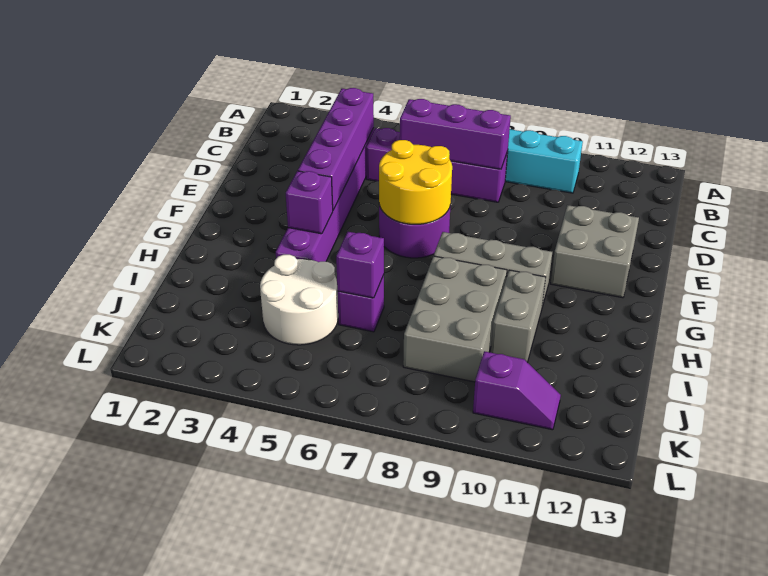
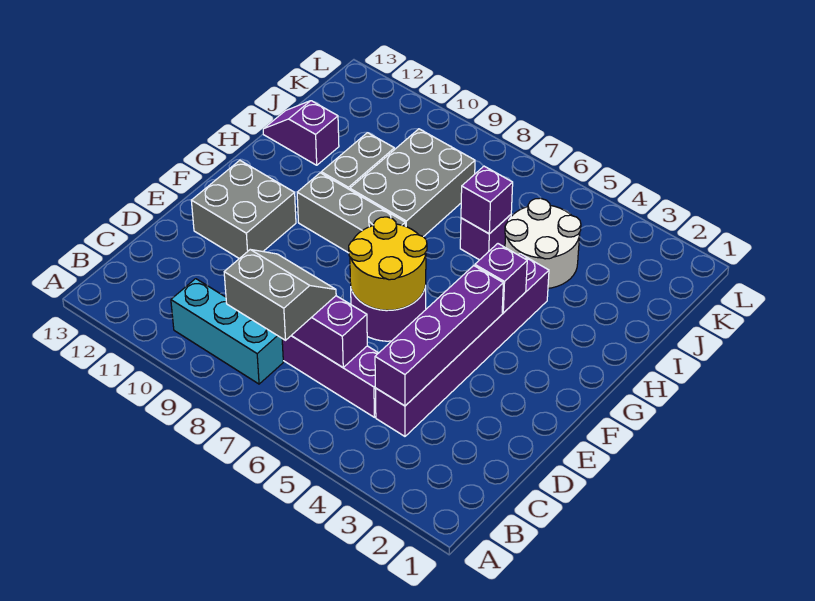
none -> grey slope B7:C8 level 3 top B
purple slope K10:K11 level 1 top 10 -> purple slope I12:I13 level 1 top 12

